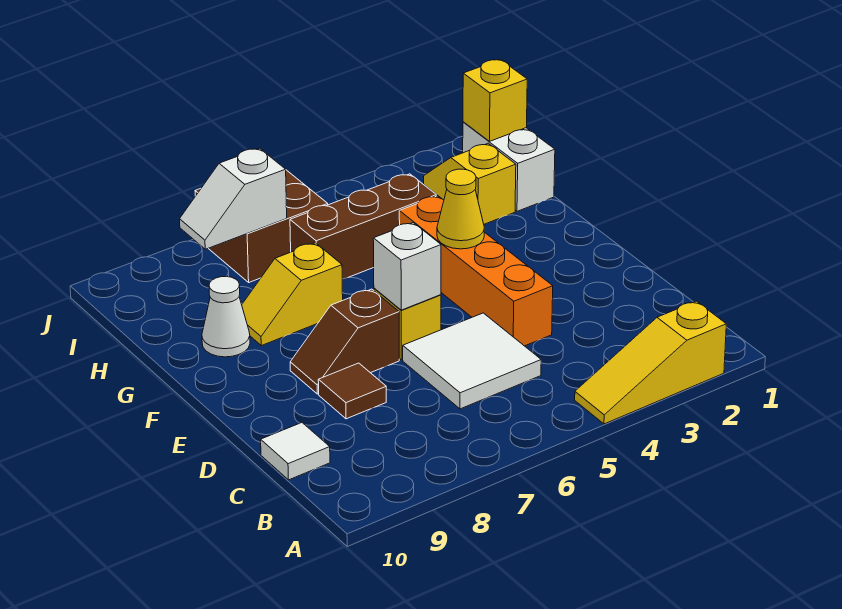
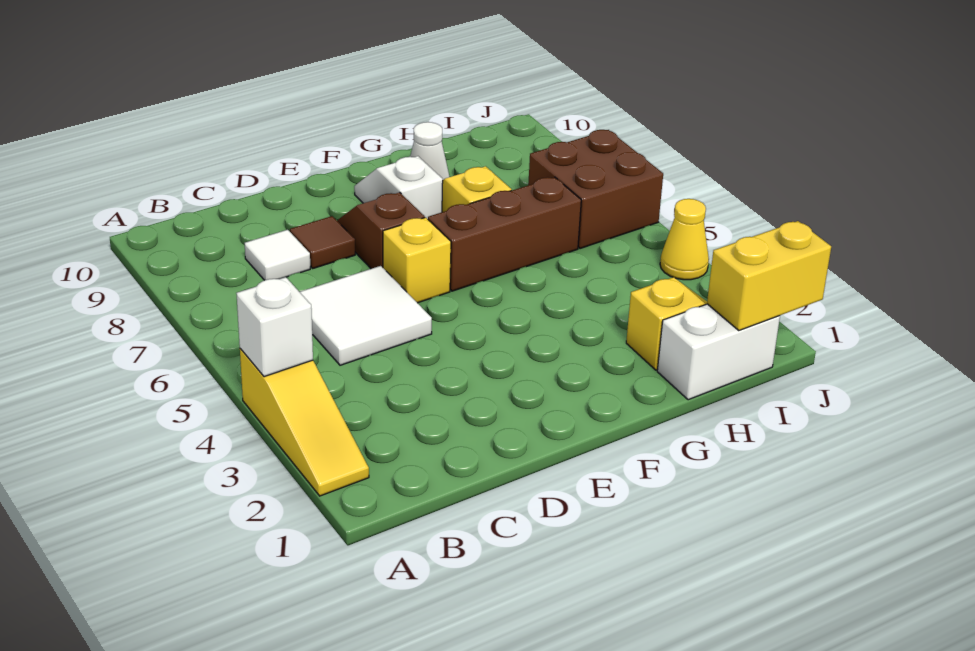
yellow slope A2:A4 level 1 top 2 -> yellow slope A2:A4 level 1 top 4
white tile C10 level 1 -> white tile C8 level 1
orange brick D4:G4 level 1 -> none
white brick E6 level 2 -> white brick A4 level 2
yellow cone F4 level 2 -> yellow cone J4 level 1
brown brick H4:H6 level 1 -> brown brick F6:H6 level 1
yellow brick I1 level 2 -> yellow brick I1:J1 level 2
white slope I7:I8 level 2 top 7 -> white slope F8:F9 level 1 top 8

